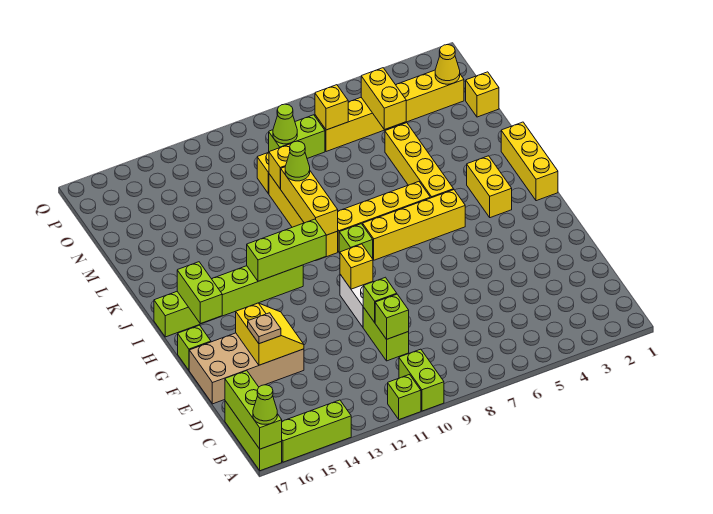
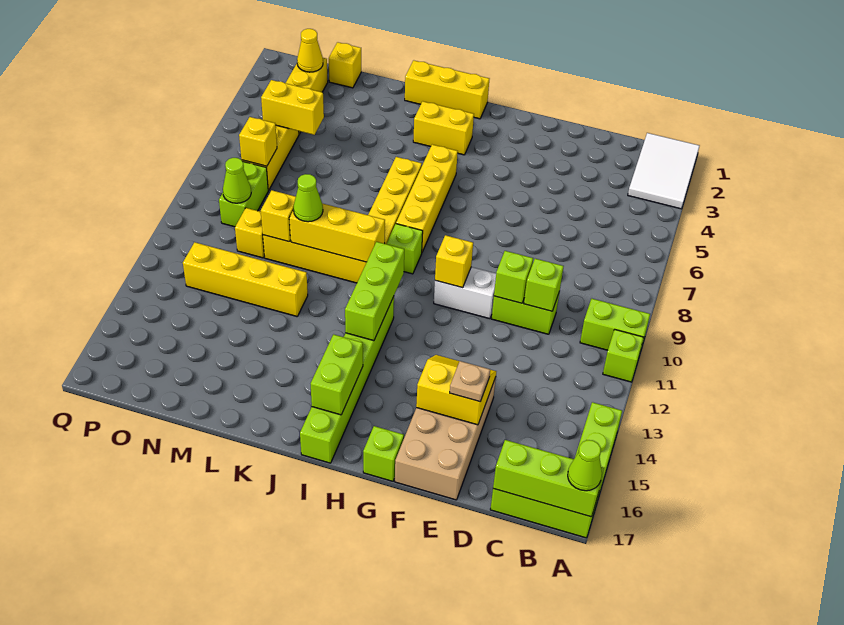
none -> white tile A1:B3 level 1
lime brick H16:I16 level 2 -> lime brick I15:I16 level 2
yellow brick J5:M5 level 1 -> yellow brick L12:O12 level 1

